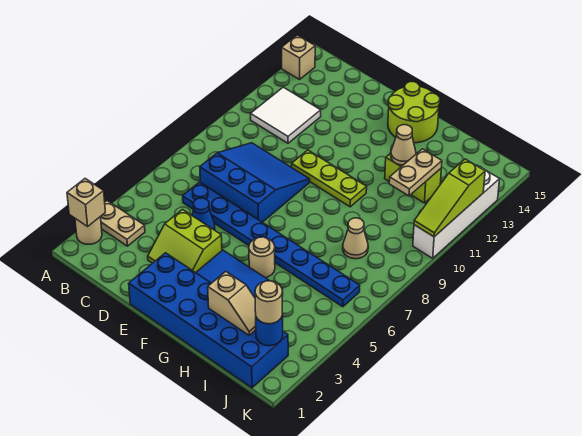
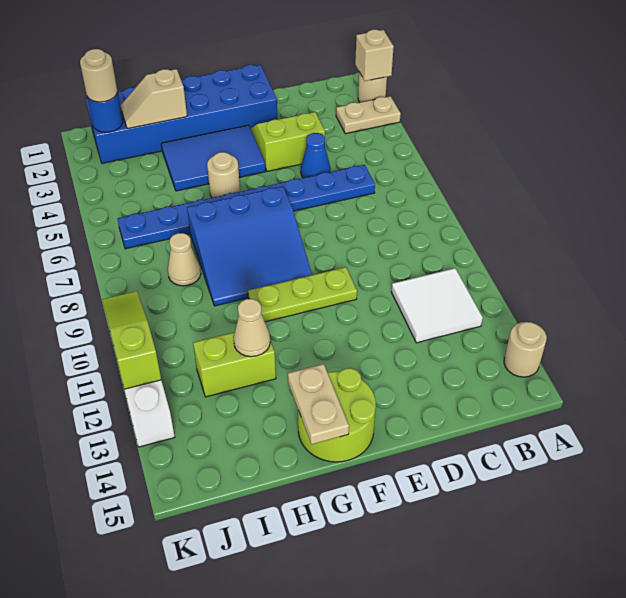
tan brick A14 level 1 -> tan round brick A14 level 1
blue slope C7:E9 level 1 top 7 -> blue slope F7:H9 level 1 top 7
tan plate I11:I12 level 2 -> tan plate G14:G15 level 2

